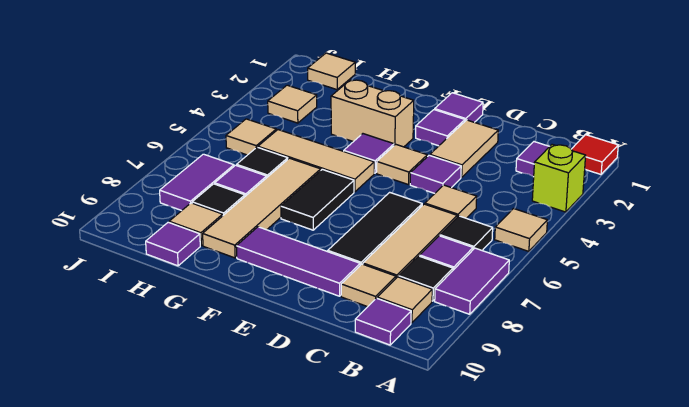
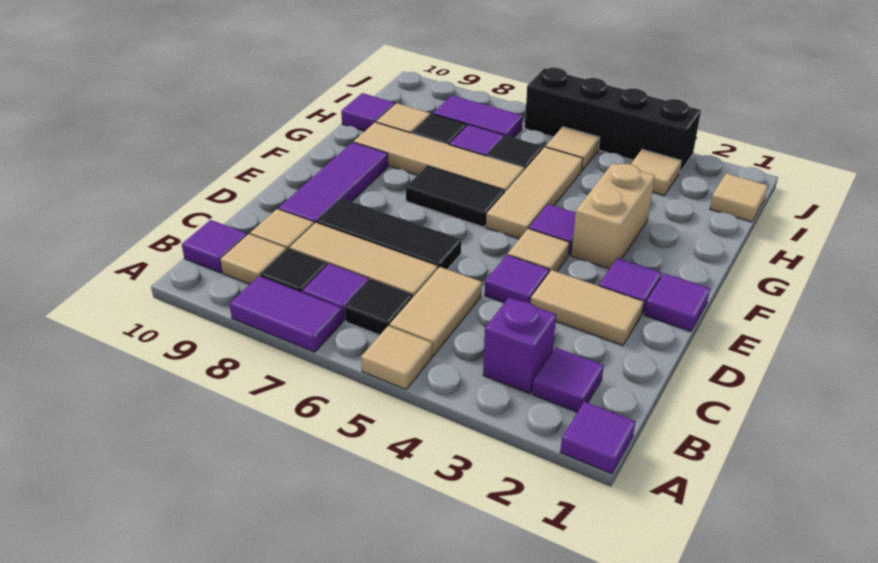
red tile A1 level 1 -> purple tile A1 level 1
lime brick A3 level 1 -> none
none -> purple brick B3 level 1
tan tile C5 level 1 -> tan tile B5:C5 level 1
none -> black brick J3:J6 level 1

